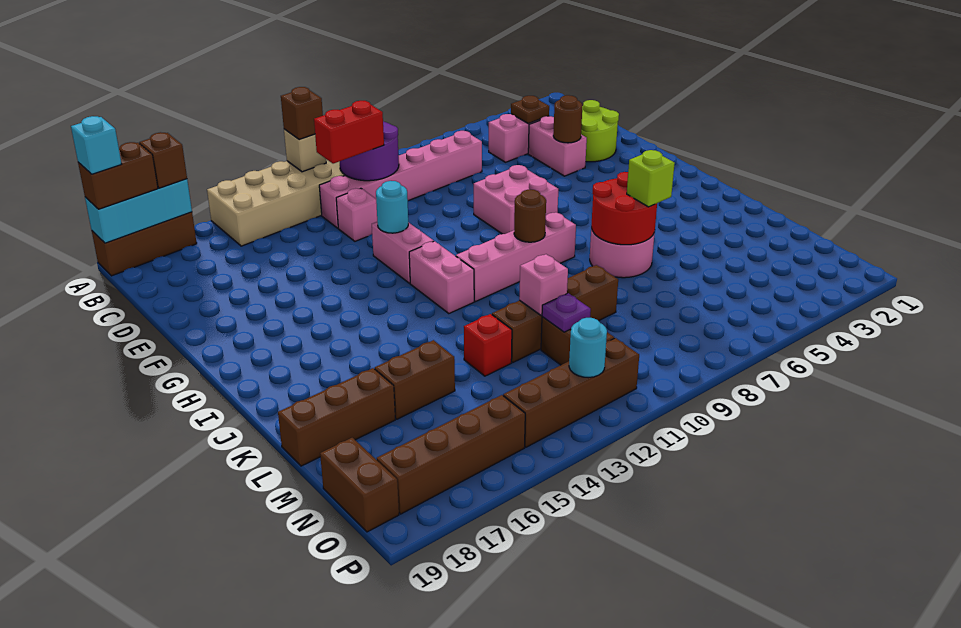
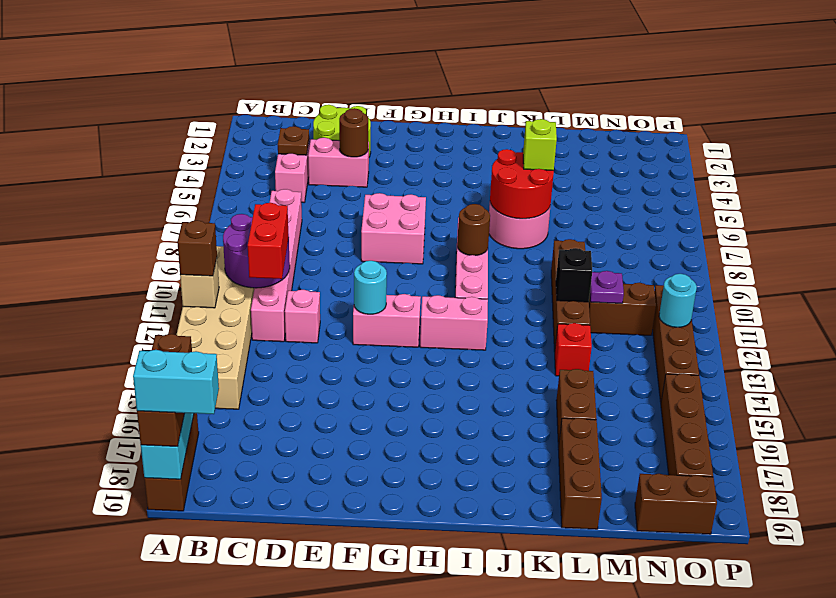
cyan brick A19 level 4 -> cyan brick A19:B19 level 4
pink brick L11 level 2 -> black brick L11 level 2

